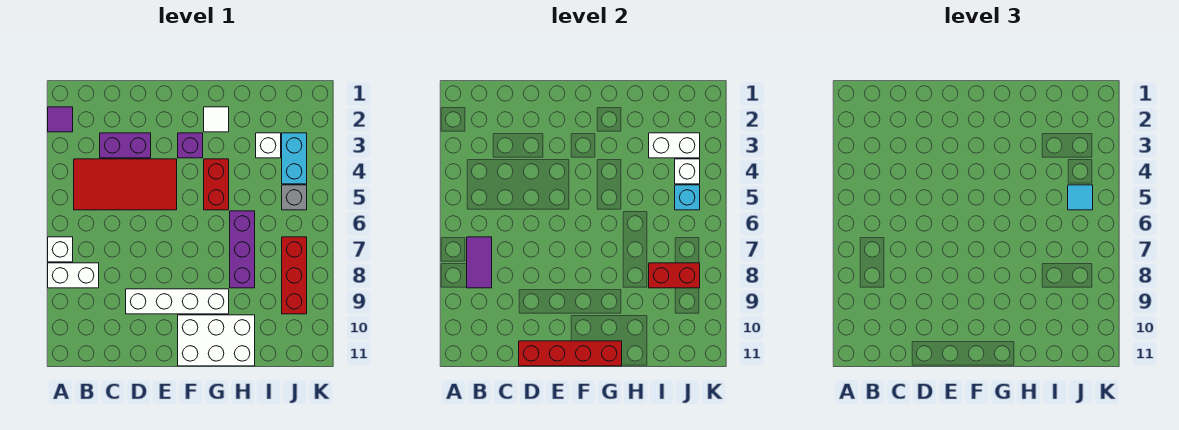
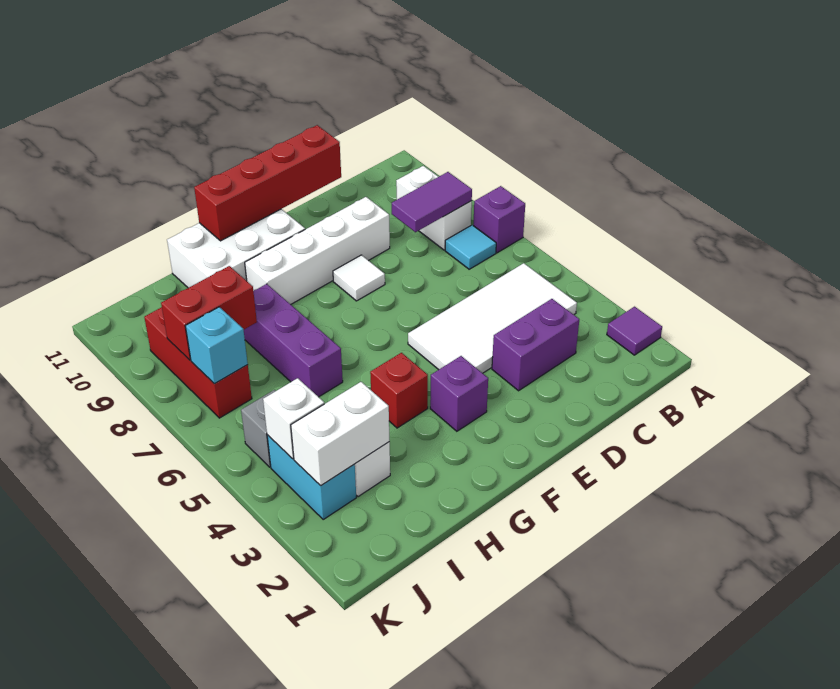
white brick A7 level 1 -> purple brick A7 level 1
white brick A8:B8 level 1 -> white brick B8:B9 level 1
red tile B4:E5 level 1 -> white tile B4:E5 level 1
purple tile B7:B8 level 2 -> purple tile B8:C8 level 2
white tile G2 level 1 -> white tile E8 level 1
red brick G4:G5 level 1 -> red brick G4 level 1
cyan brick J5 level 2 -> cyan brick J7 level 2
cyan tile J5 level 3 -> cyan tile B7 level 1

